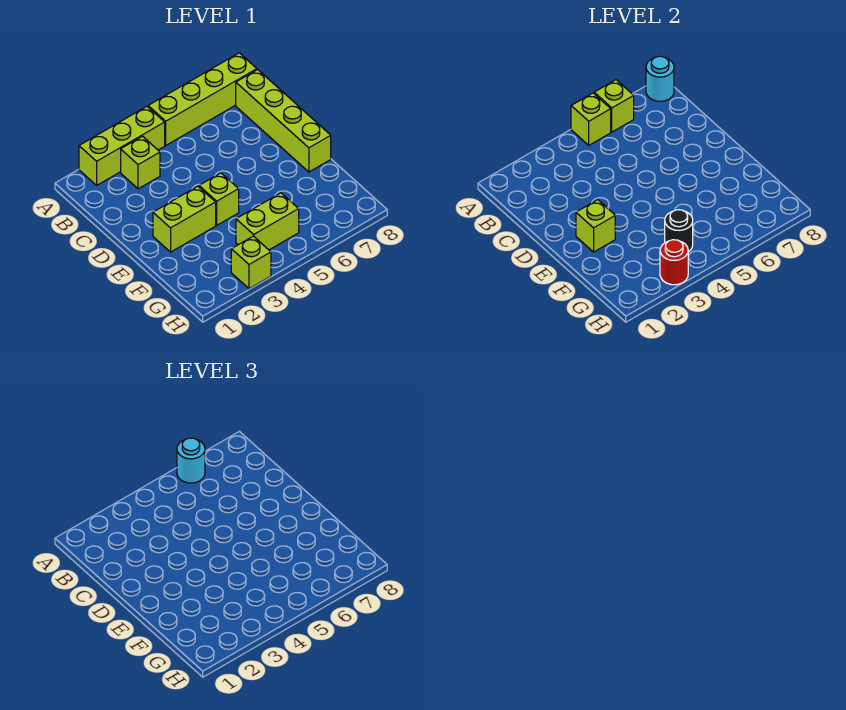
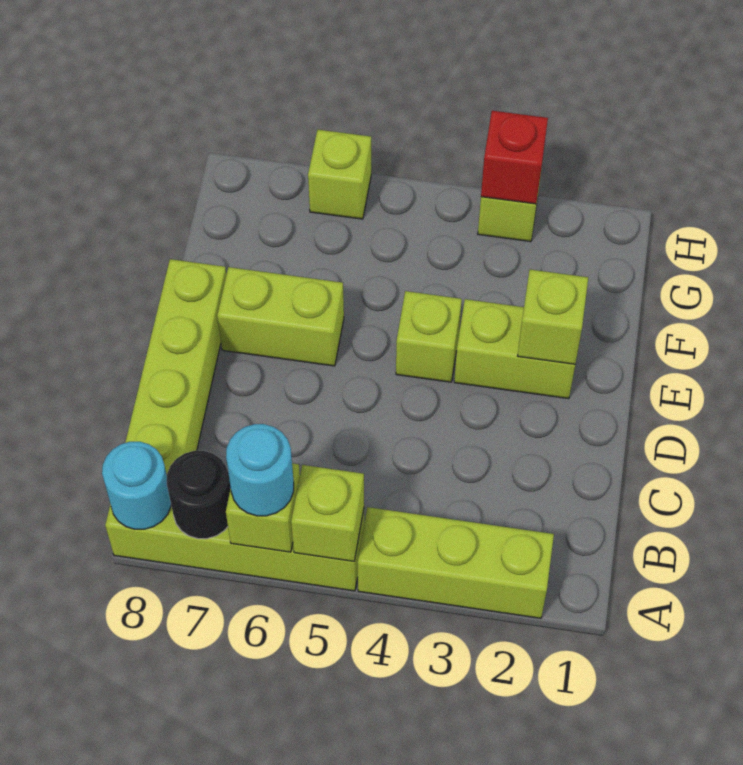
lime brick B3 level 1 -> lime brick H6 level 1
lime brick G4:G5 level 1 -> lime brick E6:E7 level 1
black round brick G4 level 2 -> black round brick A7 level 2
red round brick H3 level 2 -> red brick H3 level 2

